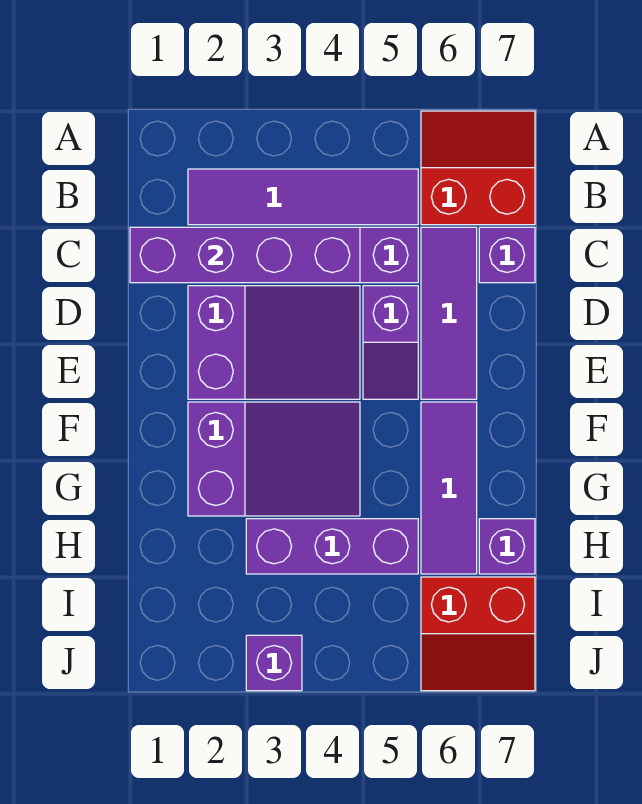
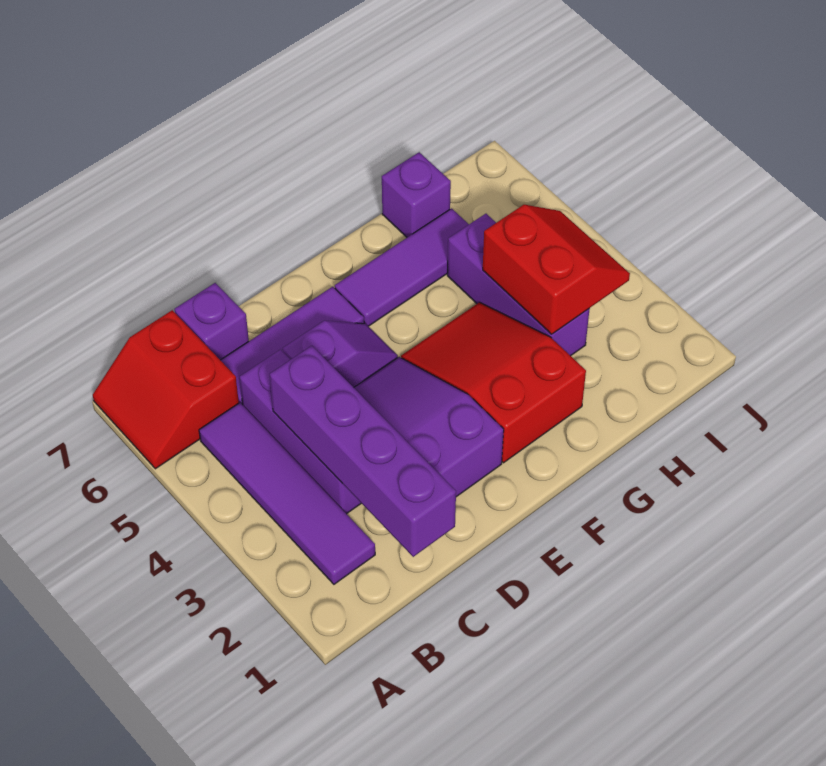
purple slope F2:G4 level 1 top 2 -> red slope F2:G4 level 1 top 2
red slope I6:J7 level 1 top I -> red slope H3:I4 level 2 top H
purple brick J3 level 1 -> none

